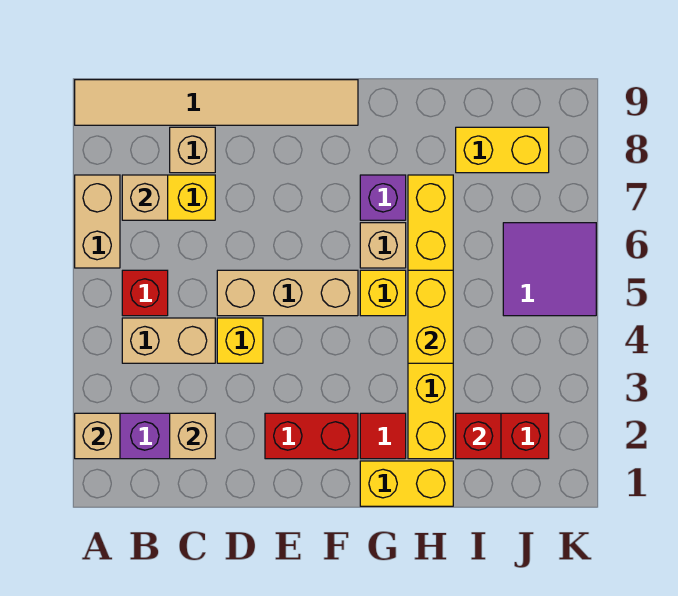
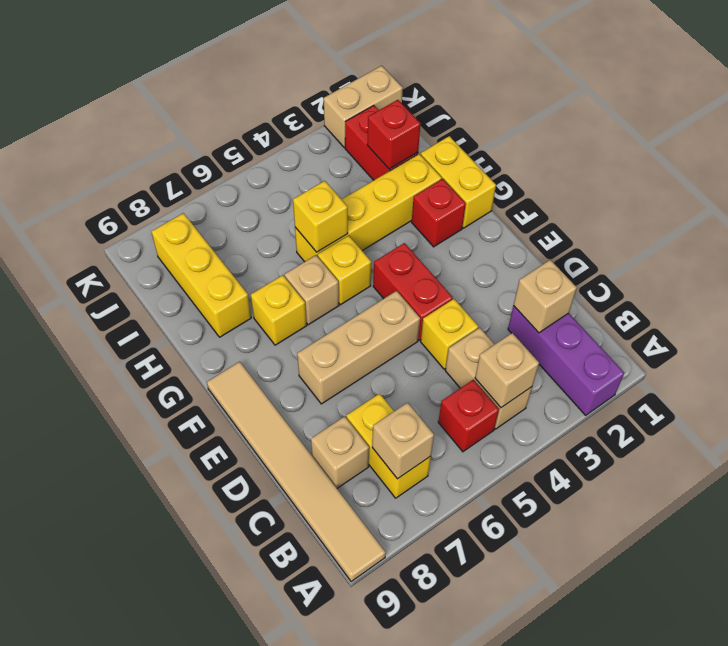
tan brick A2 level 2 -> tan brick B4 level 2
tan brick A6:A7 level 1 -> tan brick K1:K2 level 1
tan brick D5:F5 level 1 -> tan brick E5:E7 level 1
red brick E2:F2 level 1 -> red brick E4:F4 level 1
red tile G2 level 1 -> red brick G2 level 1
purple brick G7 level 1 -> yellow brick G7 level 1
yellow brick H2:H7 level 1 -> yellow brick H2:H5 level 1
yellow brick H4:H5 level 2 -> yellow brick H5 level 2
yellow brick I8:J8 level 1 -> yellow brick H8:J8 level 1
purple tile J5:K6 level 1 -> none

